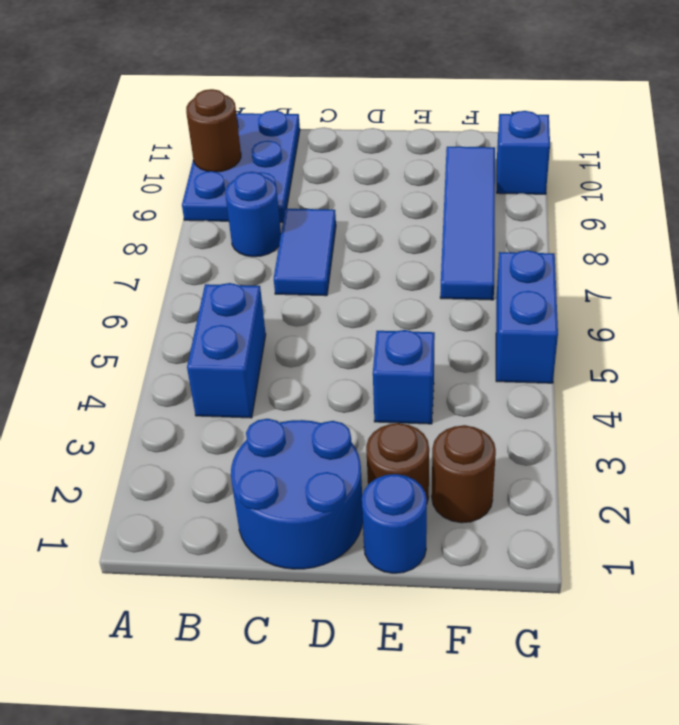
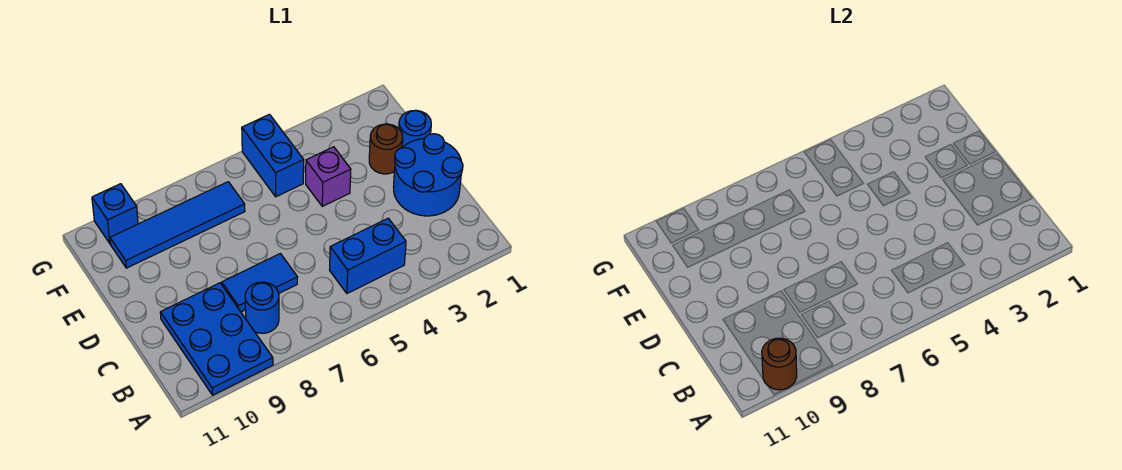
blue plate A9:B11 level 1 -> blue plate A9:C10 level 1
blue brick E4 level 1 -> purple brick E4 level 1
brown round brick F2 level 1 -> none
blue brick G5:G6 level 1 -> blue brick F5:G5 level 1

